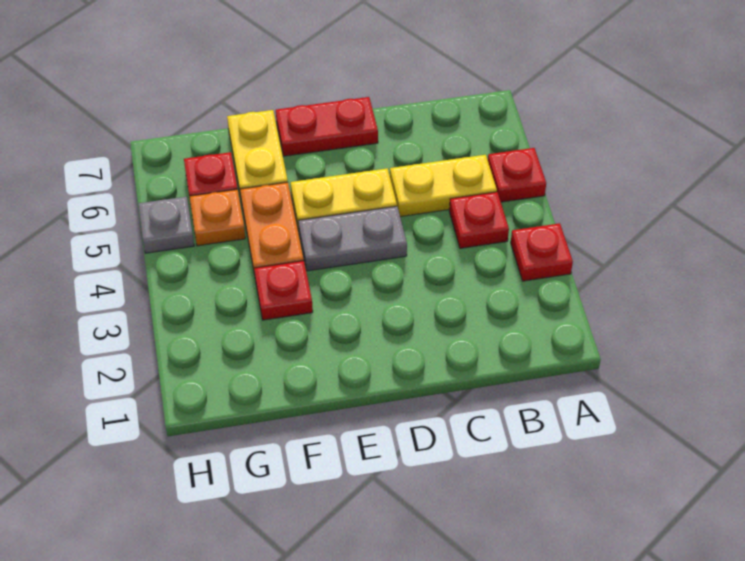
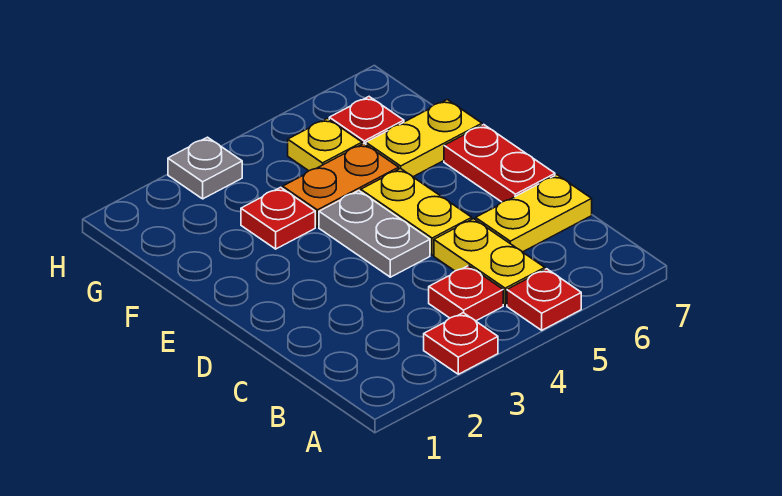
none -> yellow plate C6:C7 level 1
orange plate G5 level 1 -> yellow plate G5 level 1
grey plate H5 level 1 -> grey plate H3 level 1

